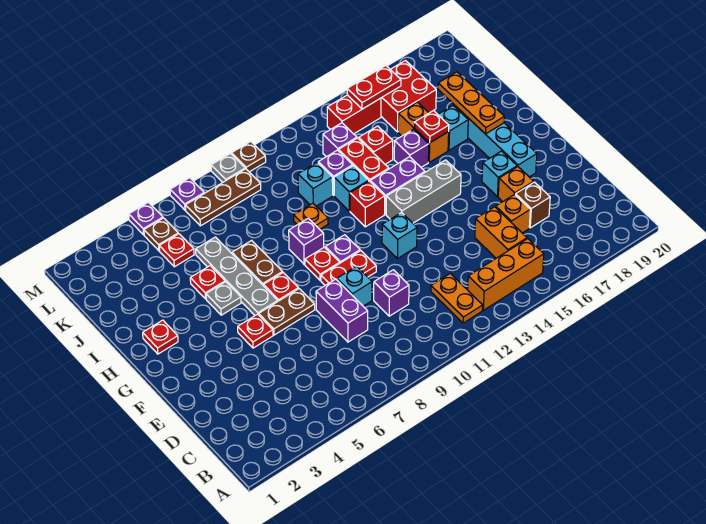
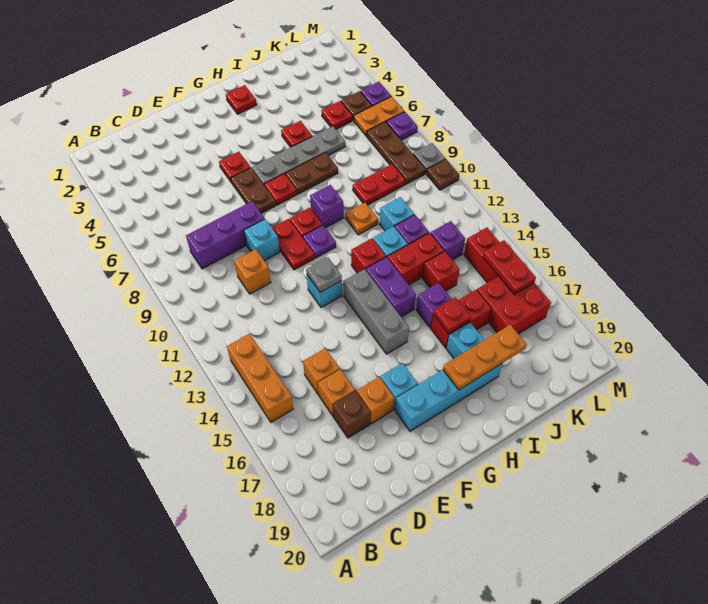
orange plate B12:C12 level 1 -> orange plate L6:M6 level 1
orange brick C15:D15 level 1 -> orange brick D15 level 1
purple brick D8:E8 level 1 -> purple brick C8:E8 level 1
purple brick D10 level 1 -> orange brick D10 level 1
grey plate H5 level 1 -> grey plate F12 level 2
orange brick I16:J16 level 1 -> red brick I16:J16 level 1
none -> red plate J9:K9 level 1

